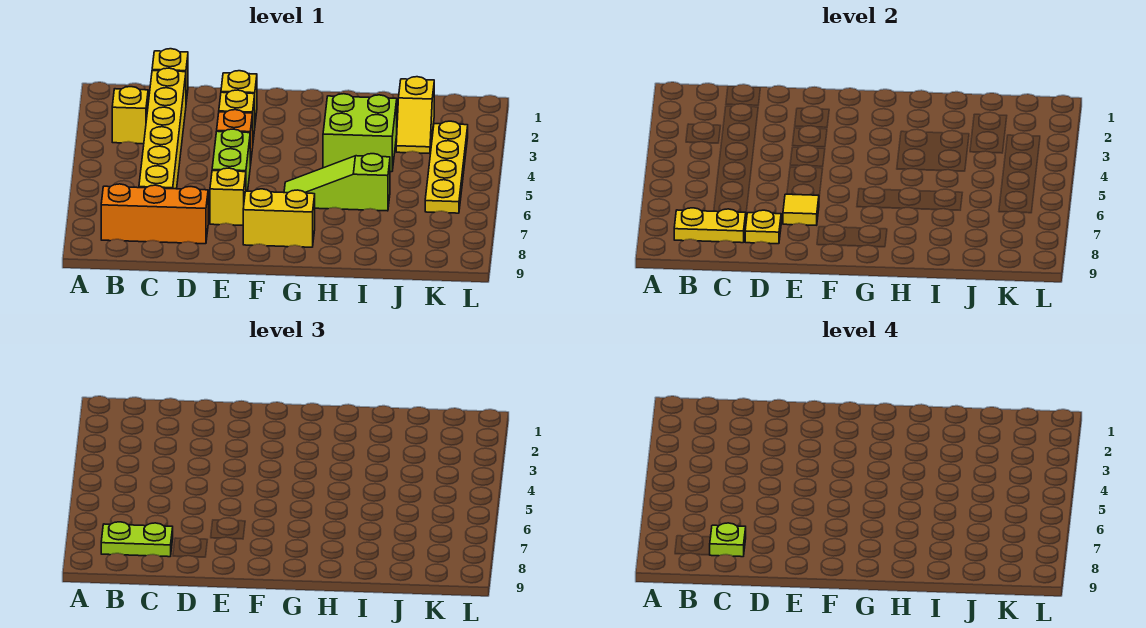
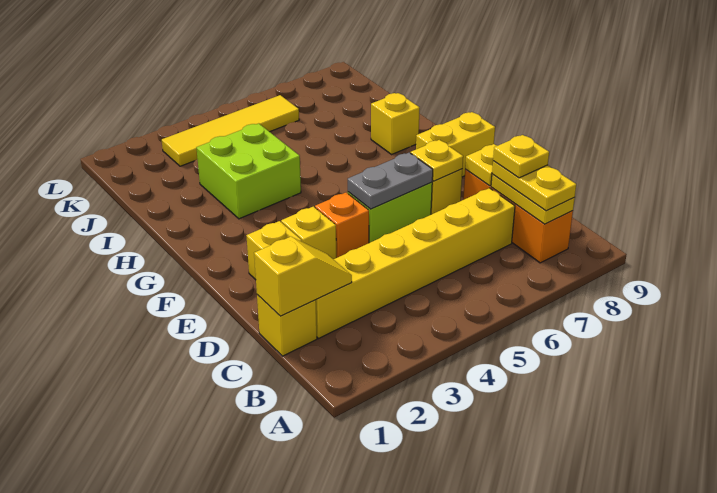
yellow brick B3 level 1 -> yellow brick H8 level 1
lime plate B8:C8 level 3 -> yellow plate B8:C8 level 3
lime plate C8 level 4 -> yellow plate C8 level 4
none -> grey plate E5:E6 level 2
yellow tile E7 level 2 -> yellow plate E7 level 2
yellow brick F8:G8 level 1 -> yellow brick F8:F9 level 1
lime slope G6:I6 level 1 top I -> none
yellow slope J2:J3 level 1 top 2 -> yellow slope C1:C2 level 2 top 1
yellow plate K3:K6 level 1 -> yellow tile K3:K6 level 1

